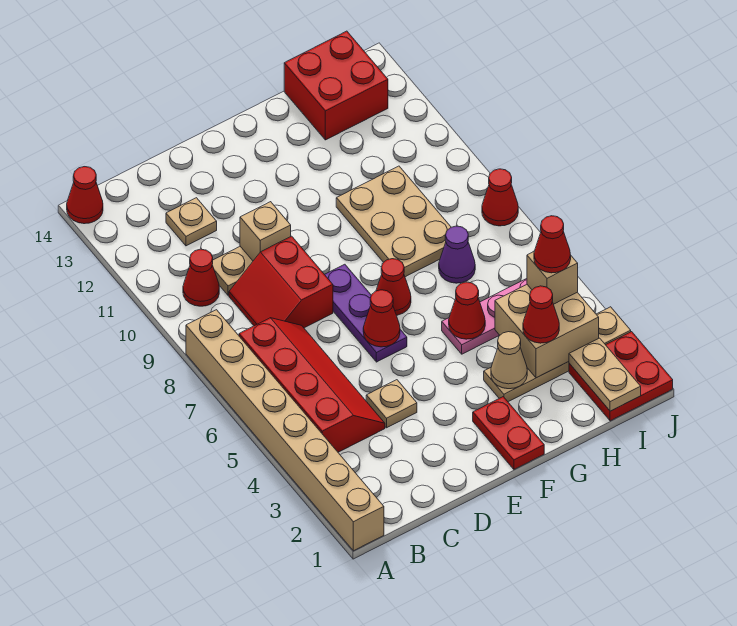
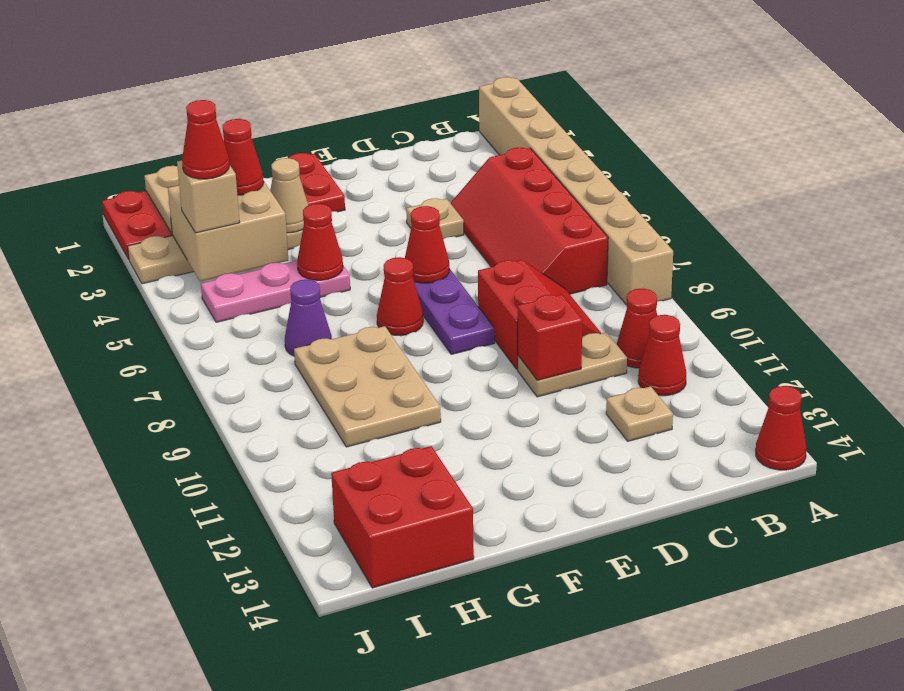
tan brick D10 level 2 -> red brick D10 level 2
red cone J8 level 1 -> red cone B11 level 1

